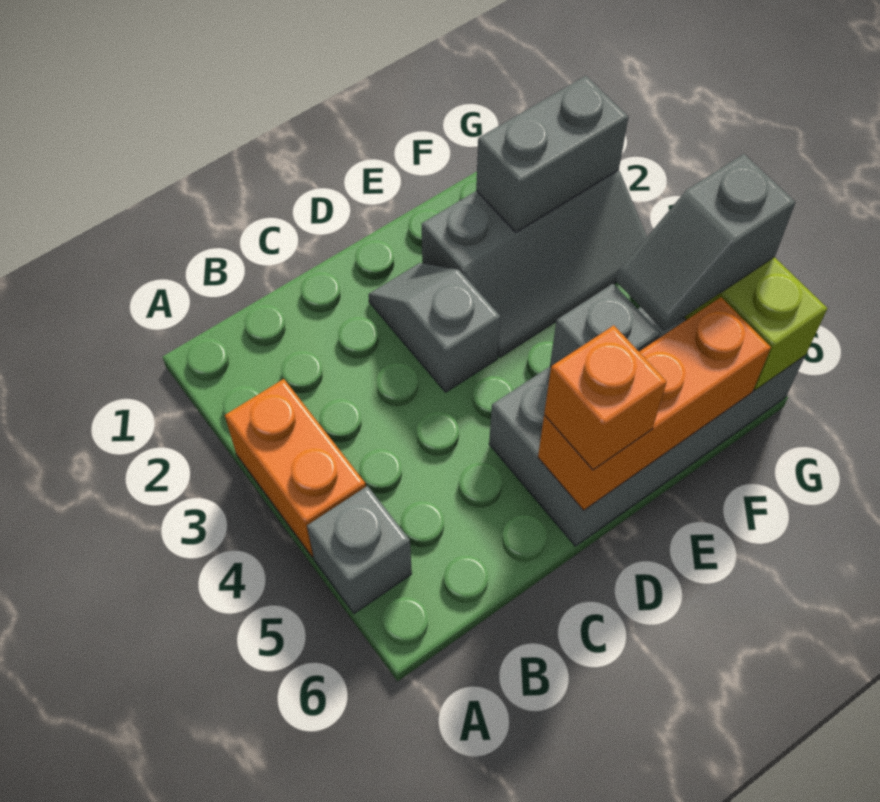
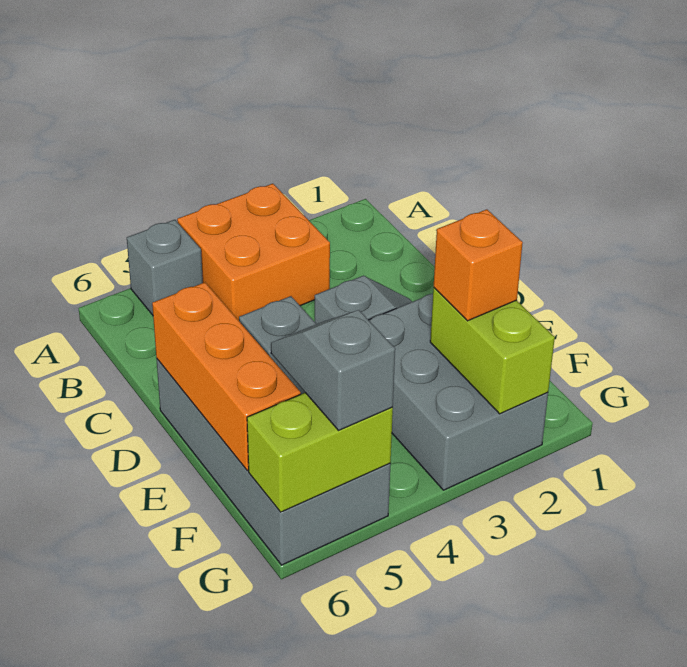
orange brick A3:A4 level 1 -> orange brick A3:B4 level 1
orange brick D6 level 3 -> orange brick F2 level 3
grey slope E2:G3 level 1 top 2 -> grey brick E2:G3 level 1
grey brick F2:G2 level 2 -> lime brick F2:G2 level 2

